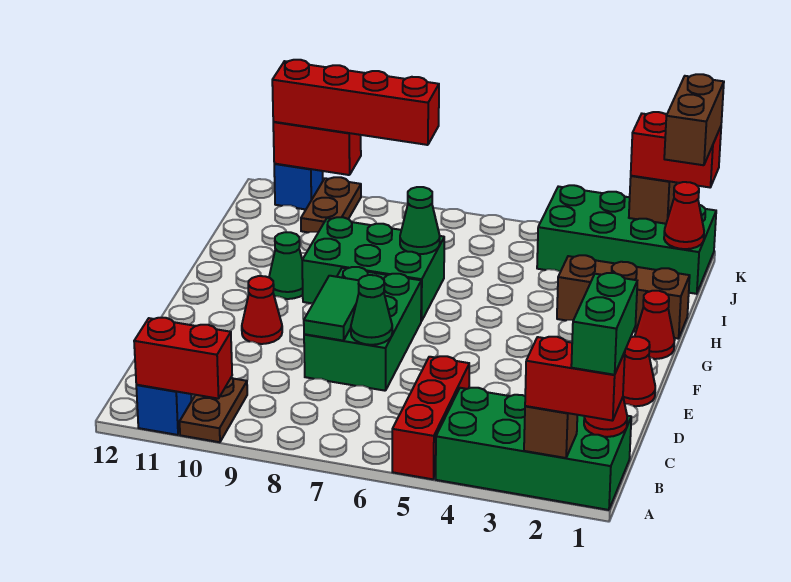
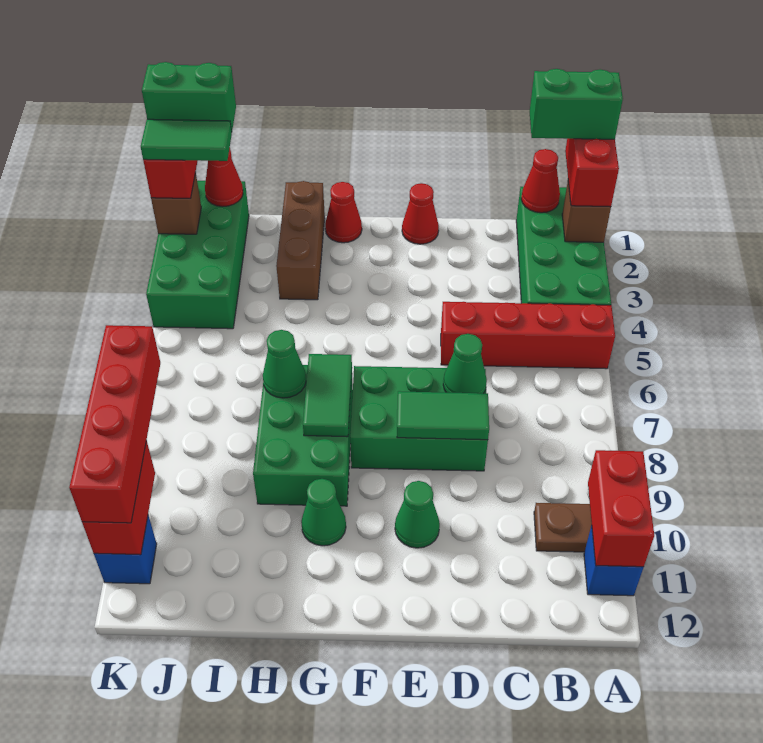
red brick A5:C5 level 1 -> red brick A5:D5 level 1
red cone E10 level 1 -> green cone E10 level 1
none -> green tile G7:G8 level 2
brown brick J1:K1 level 4 -> green brick J1:K1 level 4
none -> green tile J2:K2 level 4
brown plate J10:K10 level 1 -> none

